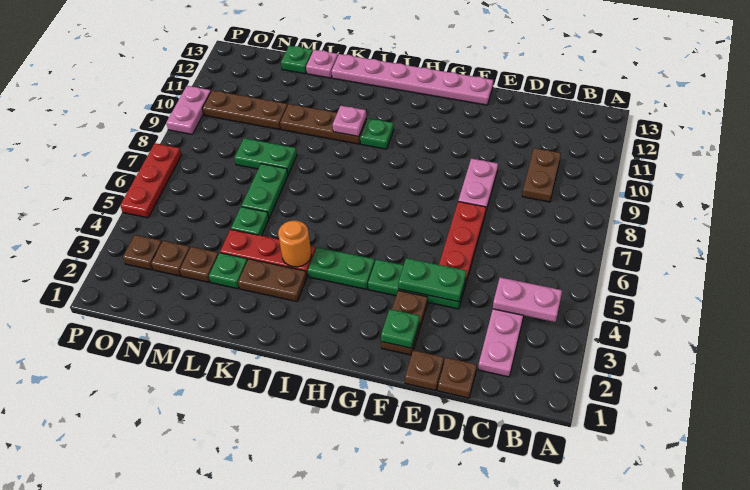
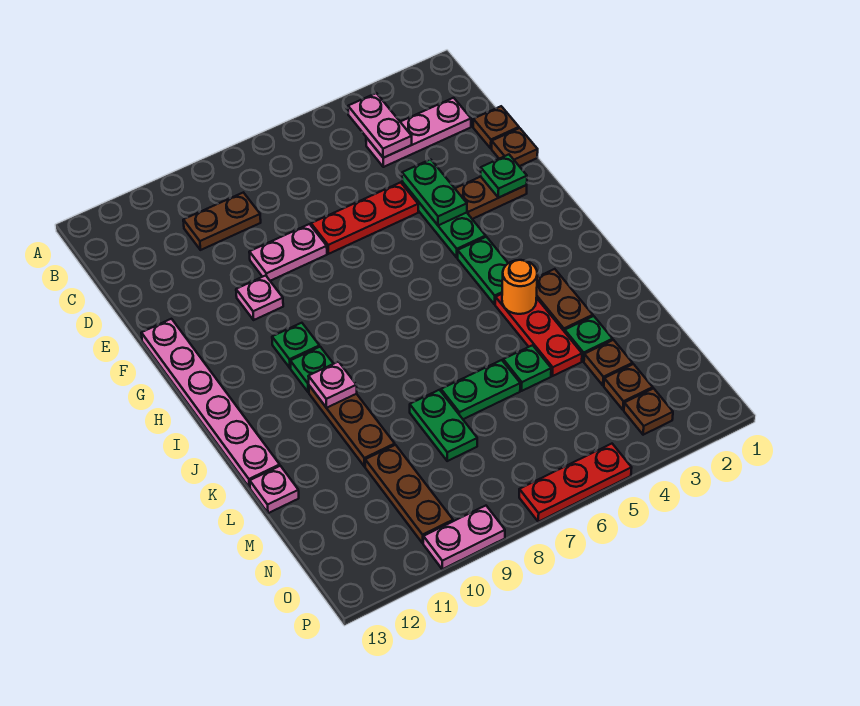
none -> pink plate F10 level 1
green plate M13 level 1 -> green plate H10 level 1

